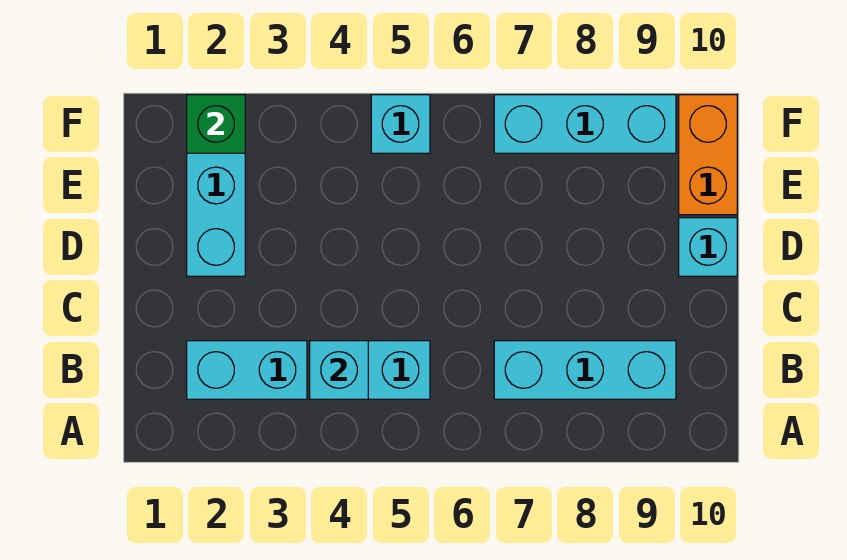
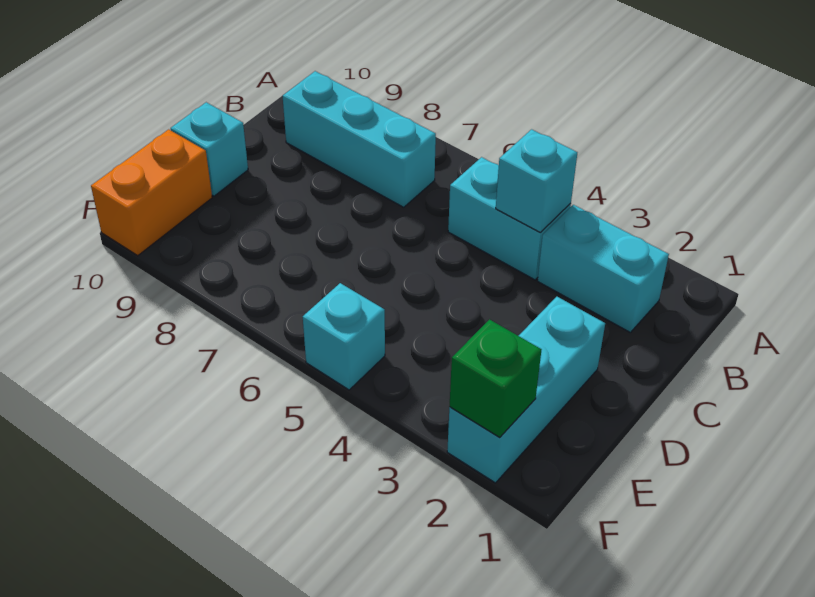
cyan brick F7:F9 level 1 -> none

